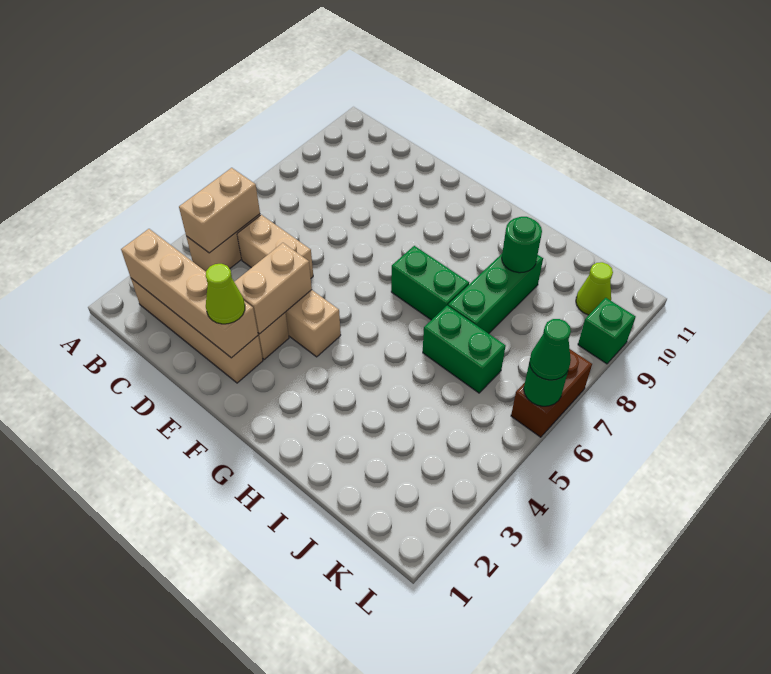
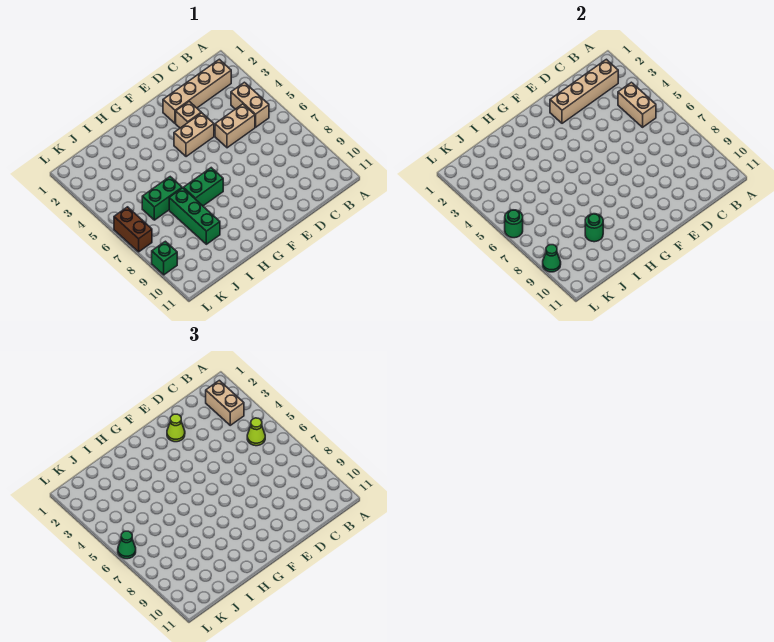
tan brick E3:E4 level 2 -> tan brick B2:B3 level 3
lime cone K10 level 1 -> lime cone B5 level 3
none -> green cone L9 level 2

